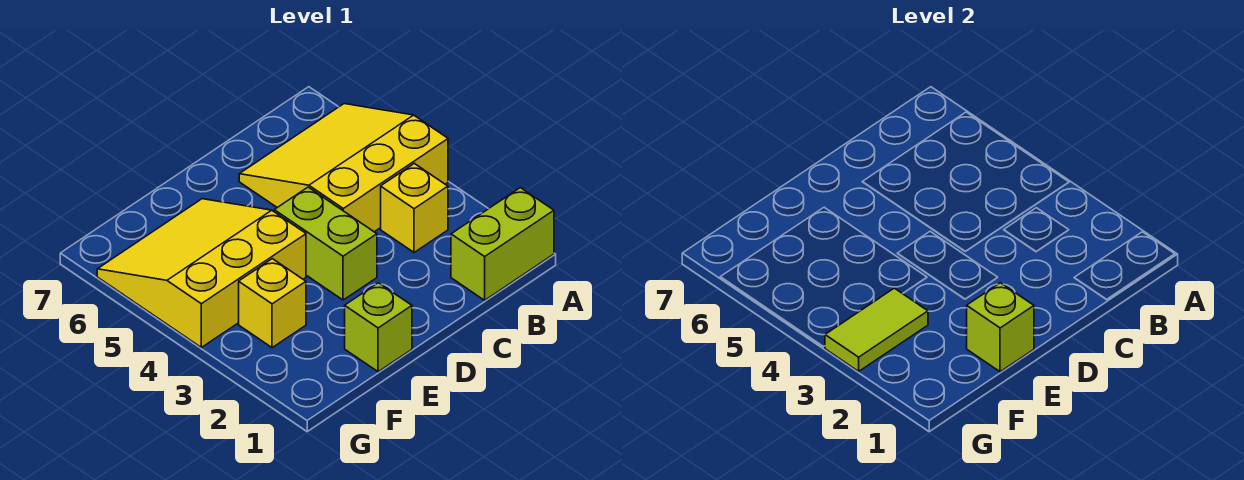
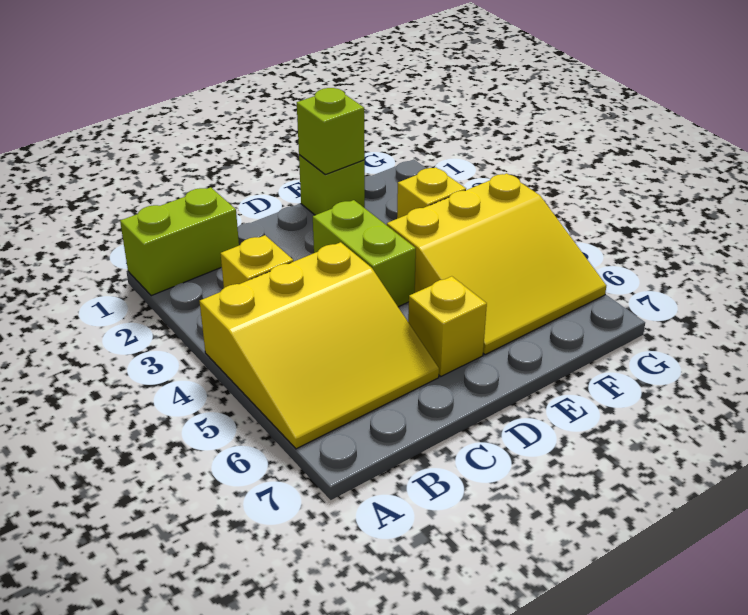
none -> yellow brick D6 level 1
lime tile F3:G3 level 2 -> none

